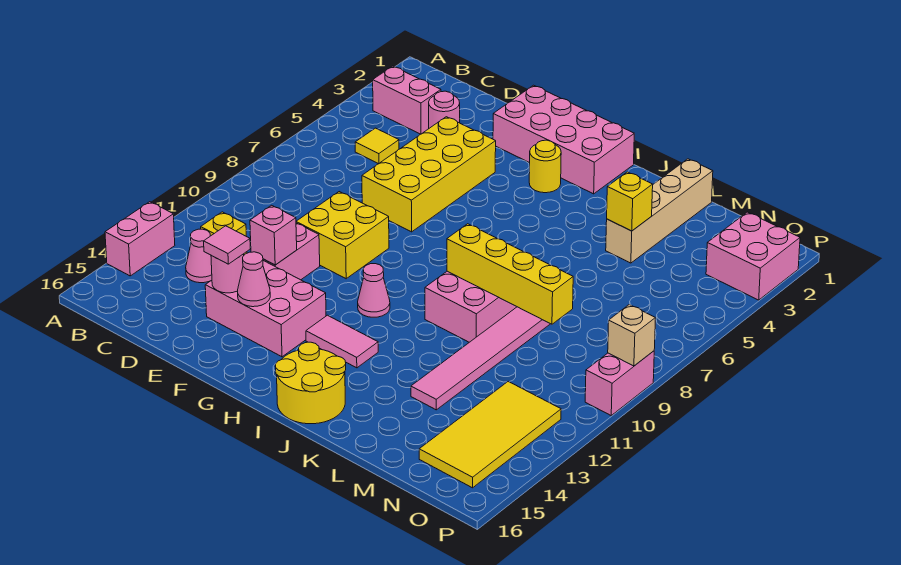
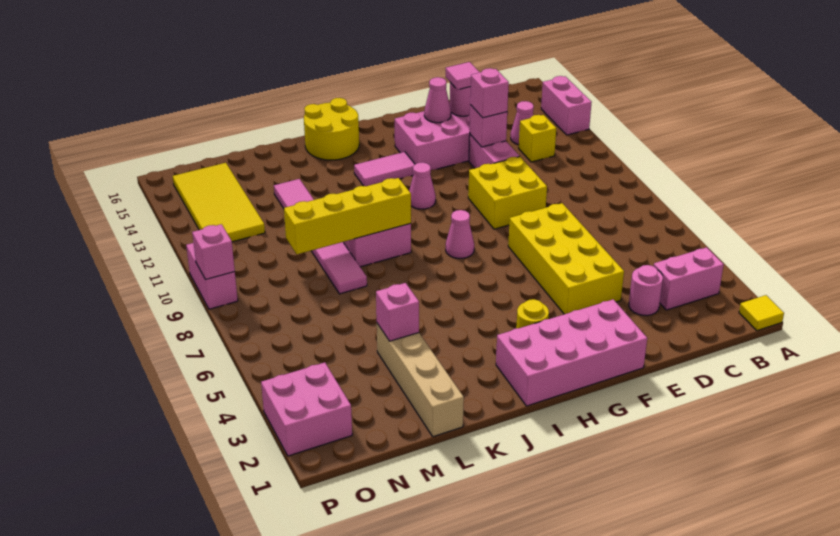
yellow tile C5 level 1 -> yellow tile A1 level 1
none -> pink brick E12 level 3
none -> pink cone H8 level 1
yellow brick L4 level 2 -> pink brick L4 level 2
tan brick P9 level 2 -> pink brick P9 level 2

